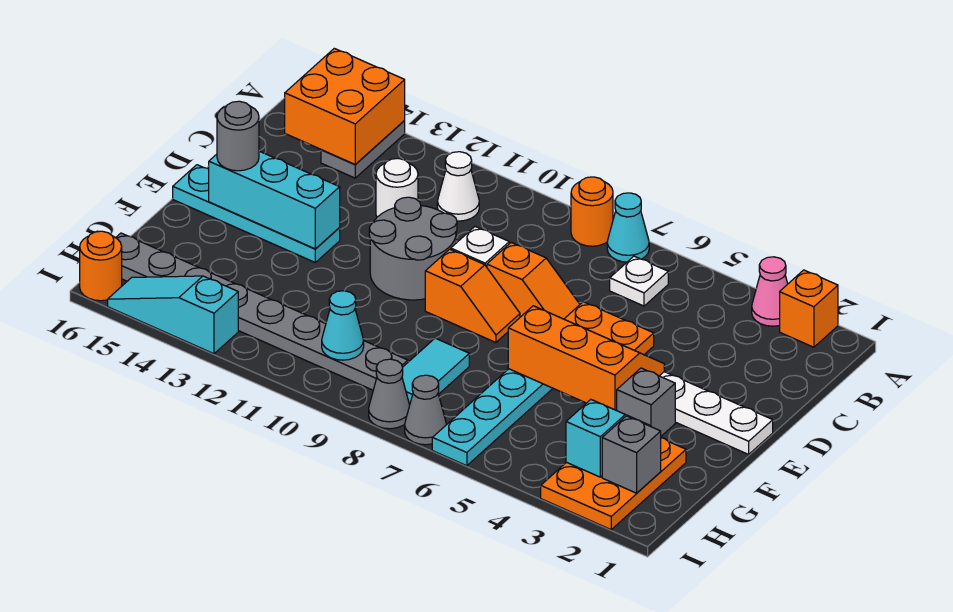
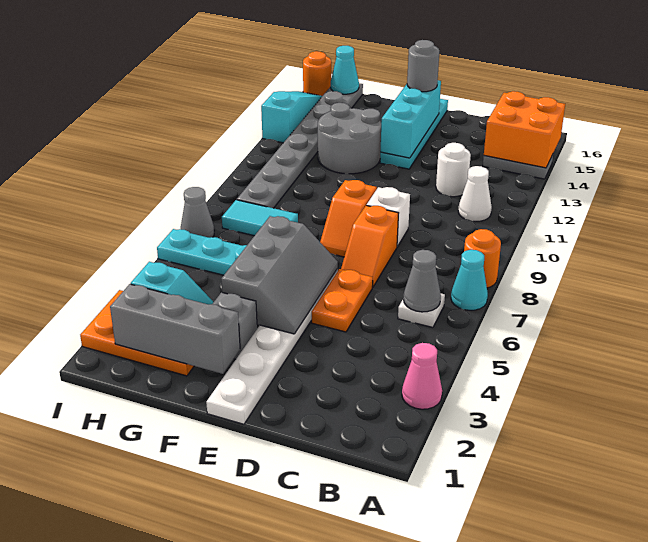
orange brick A2 level 1 -> none
grey round brick D10:E11 level 1 -> grey round brick F12:G13 level 1
orange slope E4:F6 level 2 top F -> grey slope E4:F6 level 2 top F
grey brick H2 level 2 -> grey brick F2:H2 level 2
cyan cone H10 level 2 -> cyan cone H16 level 2
grey cone I8 level 1 -> grey cone B6 level 2

